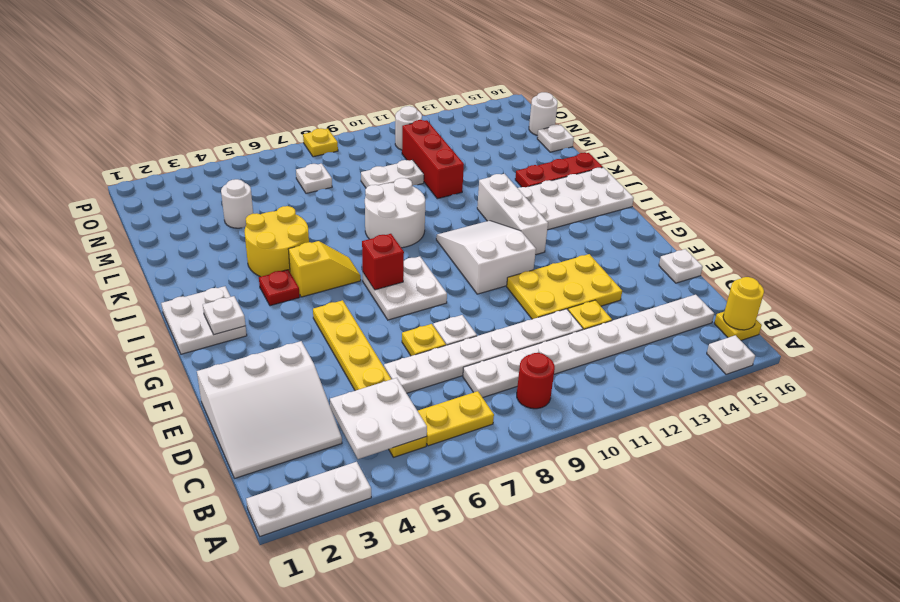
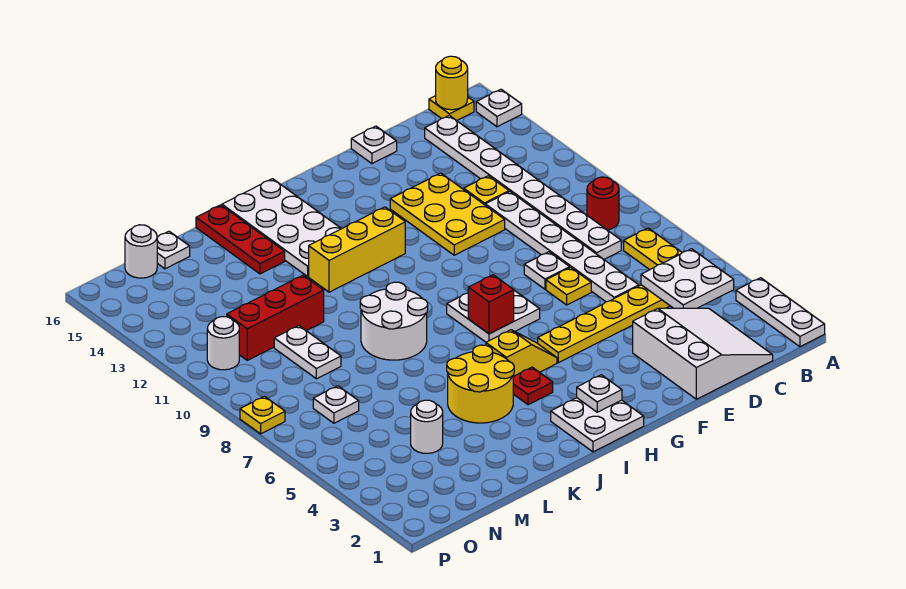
white slope G10:I11 level 1 top G -> none
white brick H12:J12 level 1 -> yellow brick H12:J12 level 1
yellow slope I5:I6 level 1 top 5 -> yellow slope H5:I5 level 1 top I

